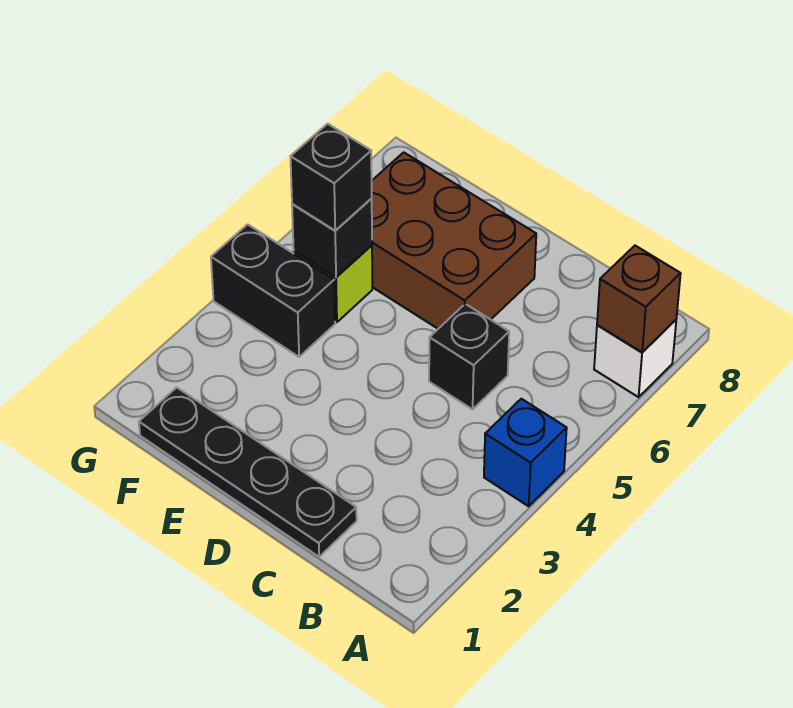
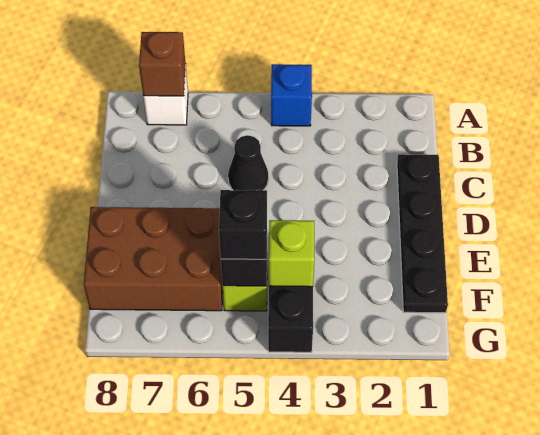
black brick C5 level 1 -> black cone C5 level 1
brown brick D6:F7 level 1 -> brown brick E6:F8 level 1
none -> lime brick F4 level 2

